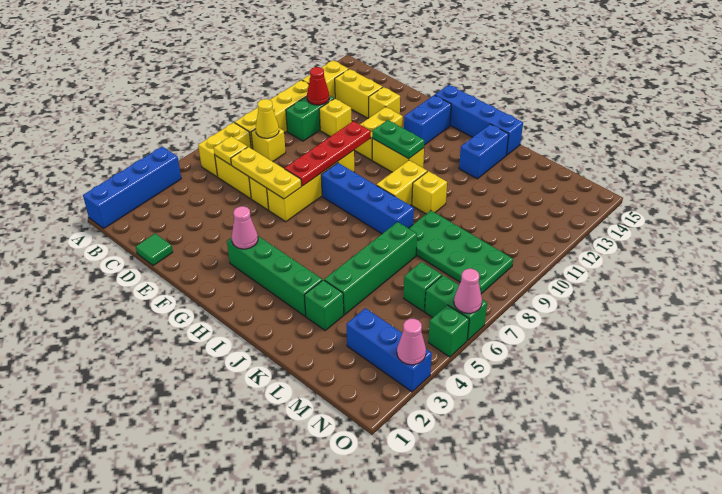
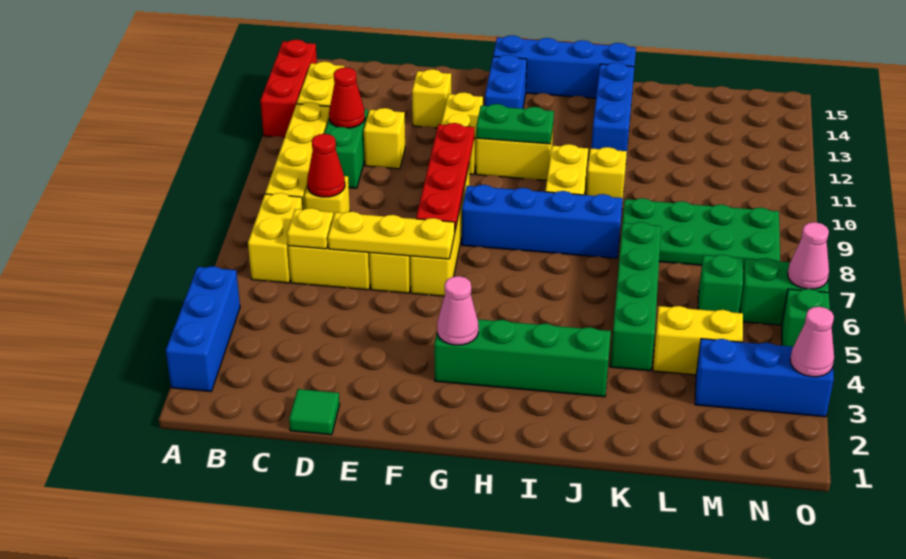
blue brick A1:A4 level 1 -> blue brick A2:A4 level 1
none -> red brick A12:A14 level 1
yellow cone C8 level 2 -> red cone C8 level 2
yellow brick C13:D13 level 1 -> yellow brick L4:M4 level 1
blue brick J13:J14 level 1 -> blue brick J12:J14 level 1
green brick K3 level 1 -> none

